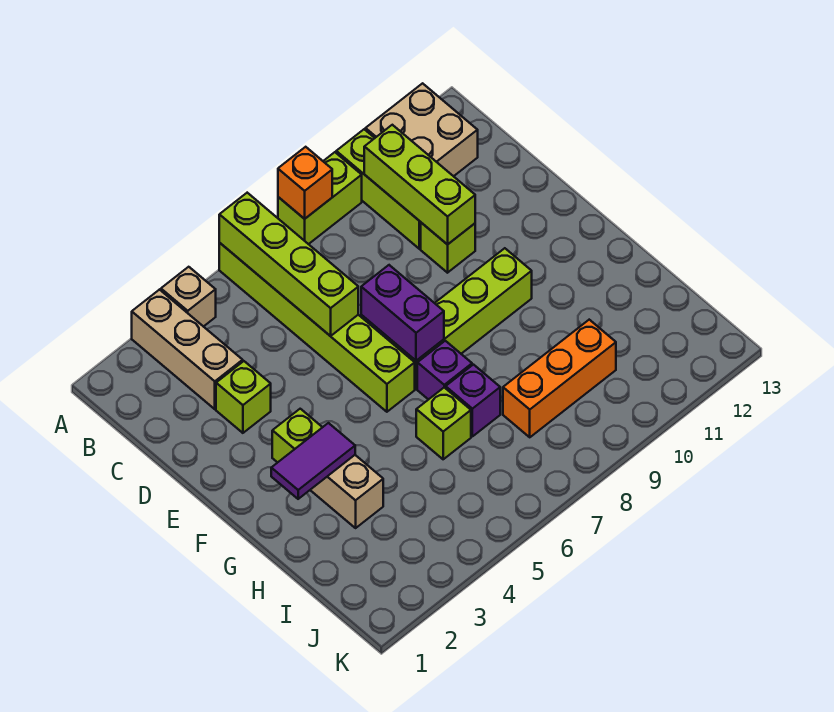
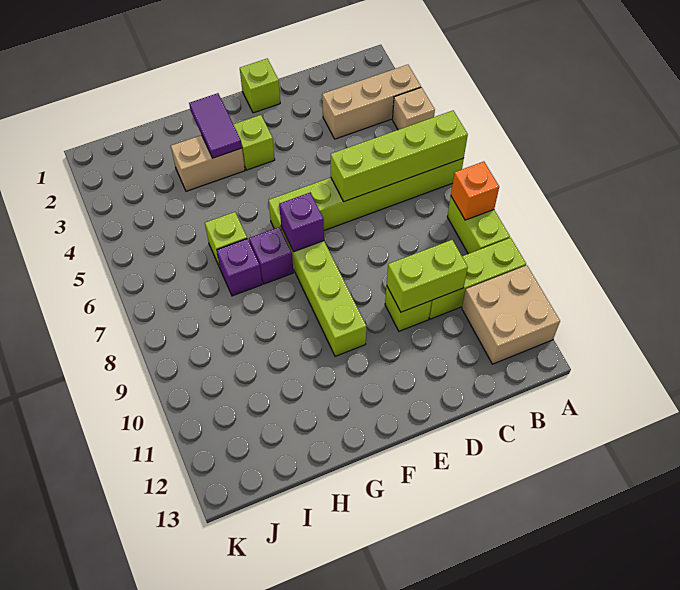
lime brick B10:D10 level 2 -> lime brick C10:D10 level 2
lime brick D3 level 1 -> lime brick E1 level 1
purple brick E7:F7 level 2 -> purple brick F7 level 2
orange brick I8:I10 level 1 -> none

